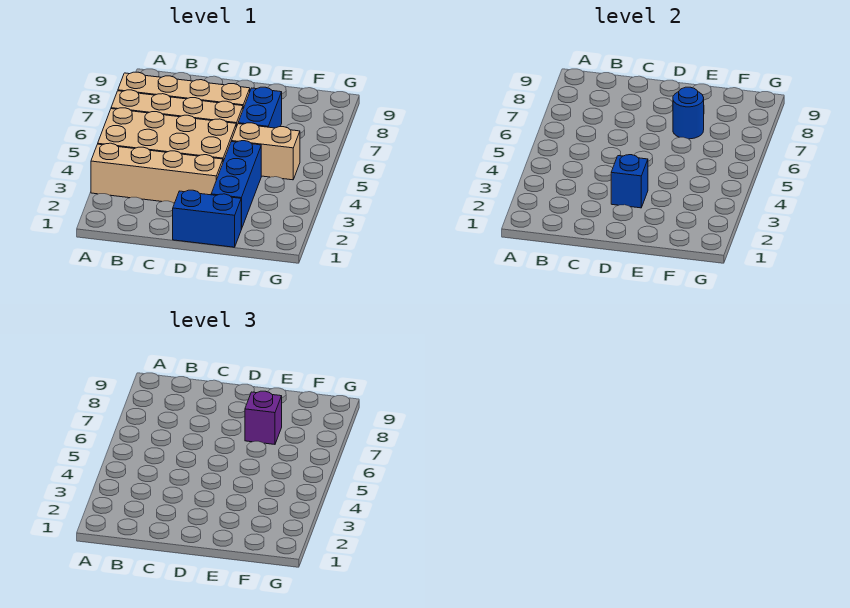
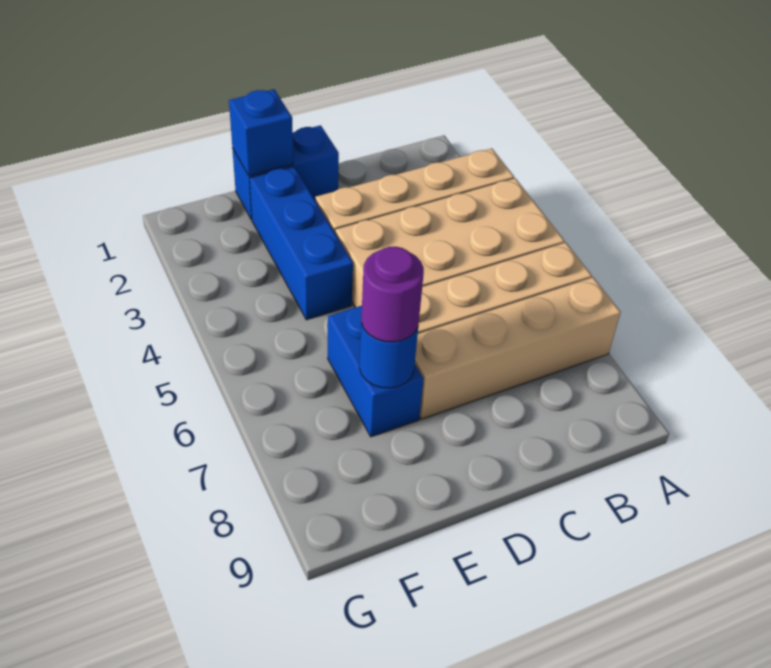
blue brick D3 level 2 -> blue brick E1 level 2
tan brick E5:F5 level 1 -> none
purple brick E7 level 3 -> purple round brick E7 level 3

